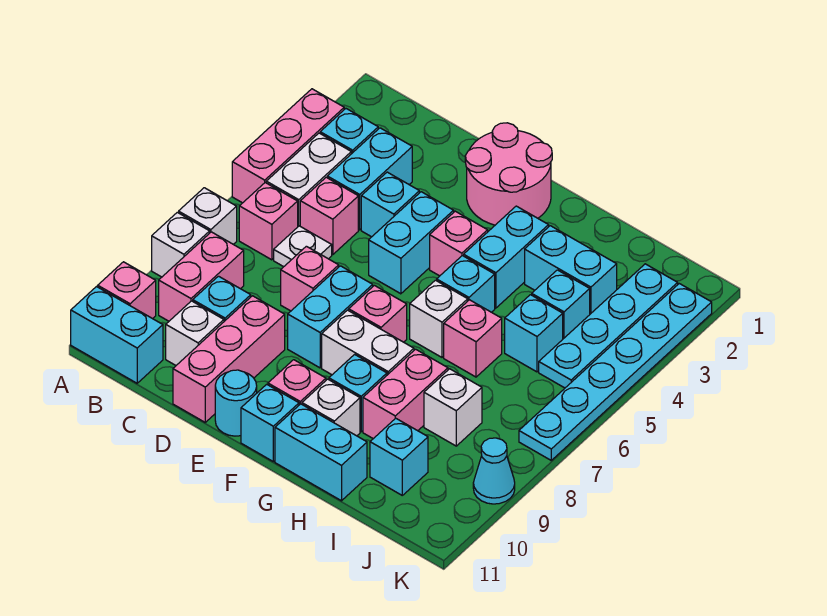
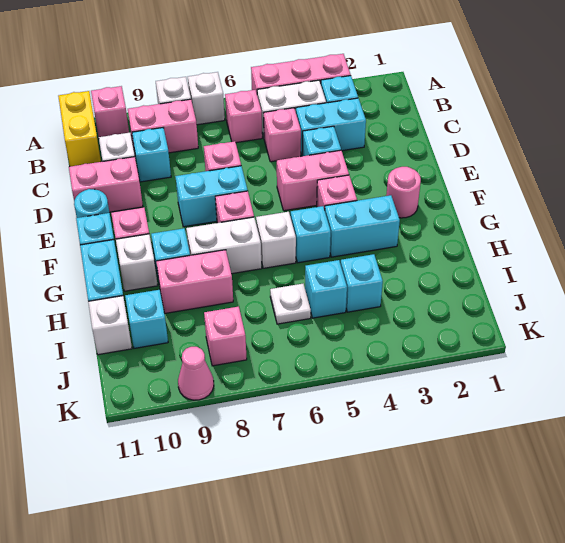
cyan brick A11:B11 level 1 -> yellow brick A11:B11 level 1
white plate C6 level 1 -> white plate I6 level 1
pink brick D9:D11 level 1 -> pink brick D10:D11 level 1
pink round brick E1:F2 level 1 -> pink round brick F2 level 1
cyan brick E4:E5 level 1 -> pink brick E4:E5 level 1
white brick F8:G8 level 1 -> white brick G7:G8 level 1
cyan brick H3:I3 level 1 -> none
pink brick H6 level 1 -> pink brick J8 level 1
white brick I8 level 1 -> white brick I11 level 1
cyan plate J2:J5 level 1 -> none
cyan plate K2:K7 level 1 -> none
cyan cone K9 level 1 -> pink cone K9 level 1

